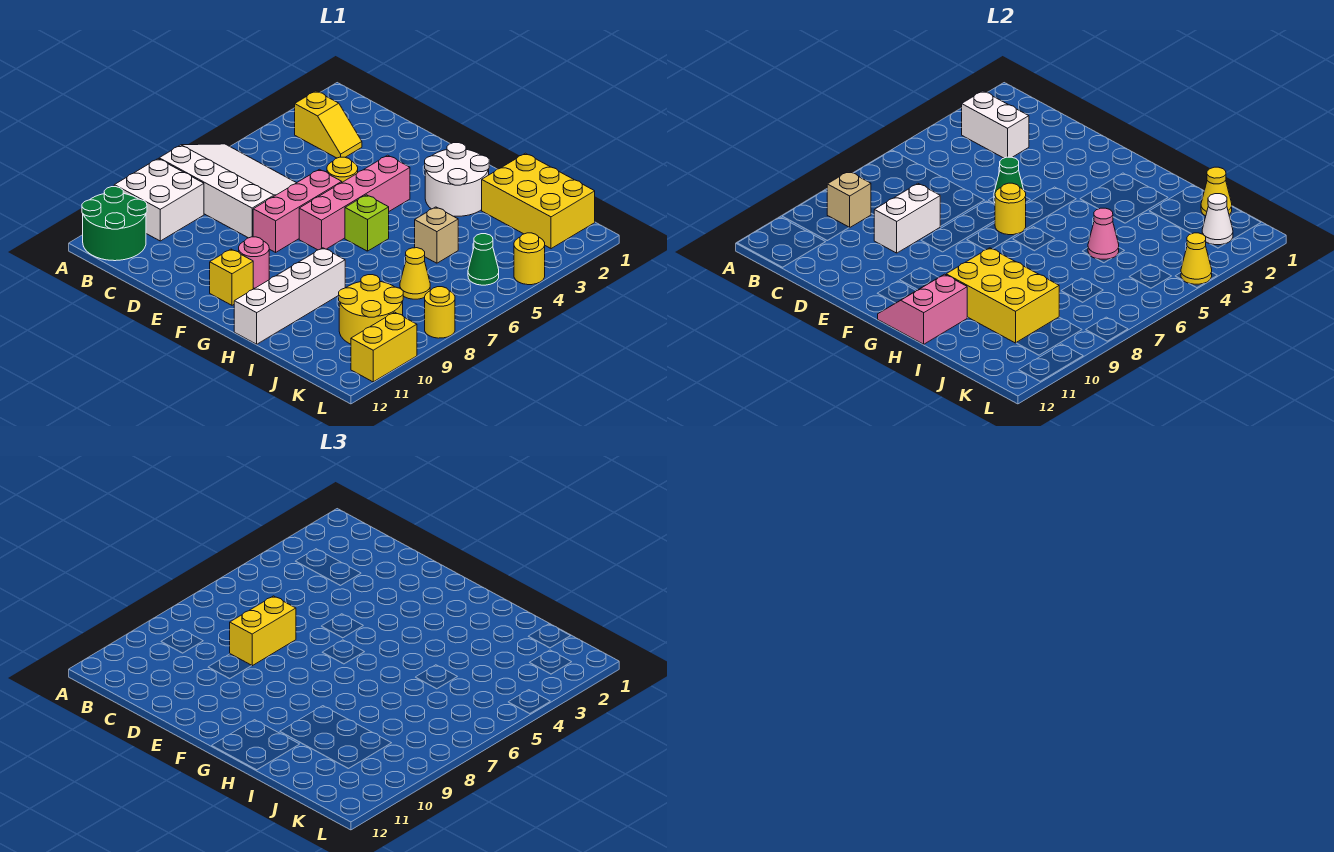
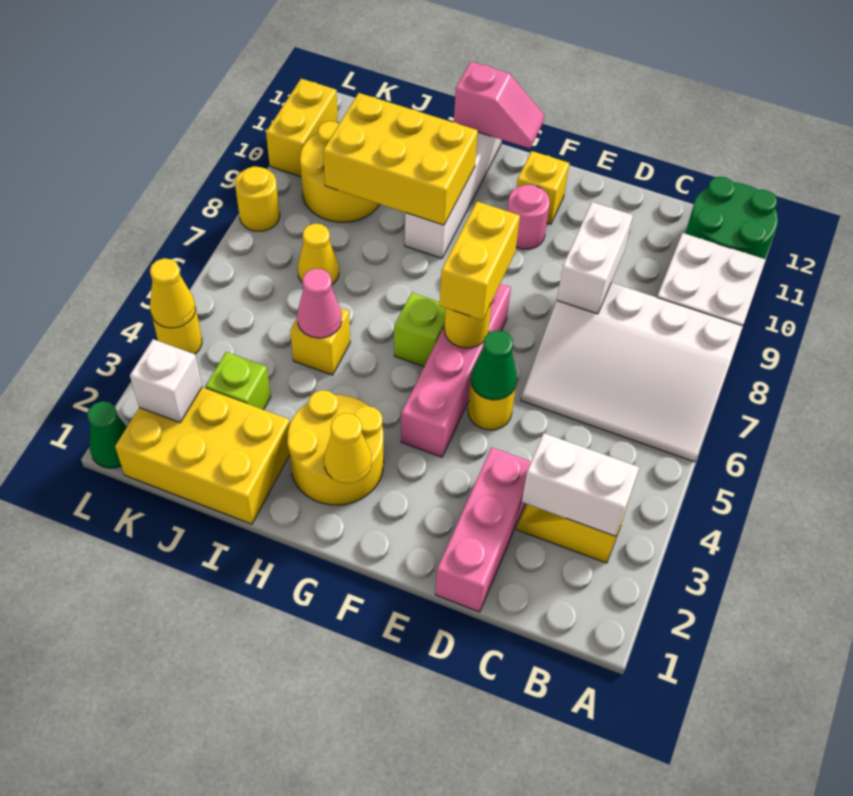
tan brick B9 level 2 -> none
yellow brick D7:D8 level 3 -> yellow brick F6:F7 level 3
pink brick E6:E8 level 1 -> pink brick D1:D3 level 1
white round brick G2:H3 level 1 -> yellow round brick G2:H3 level 1
pink slope G11:H12 level 2 top H -> pink slope G12:H12 level 2 top H
tan brick I5 level 1 -> yellow brick I5 level 1
yellow cone J1 level 2 -> yellow cone G2 level 2
none -> lime brick J3 level 1
white cone K2 level 2 -> white brick K2 level 2
green cone K5 level 1 -> green cone L1 level 1

